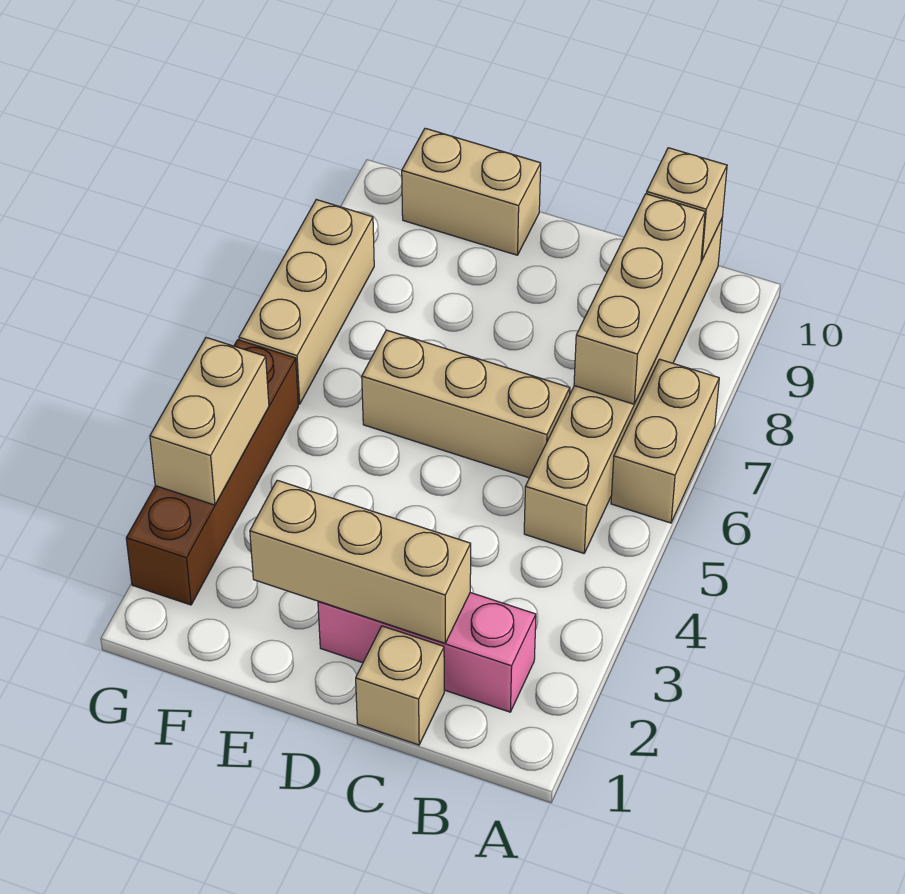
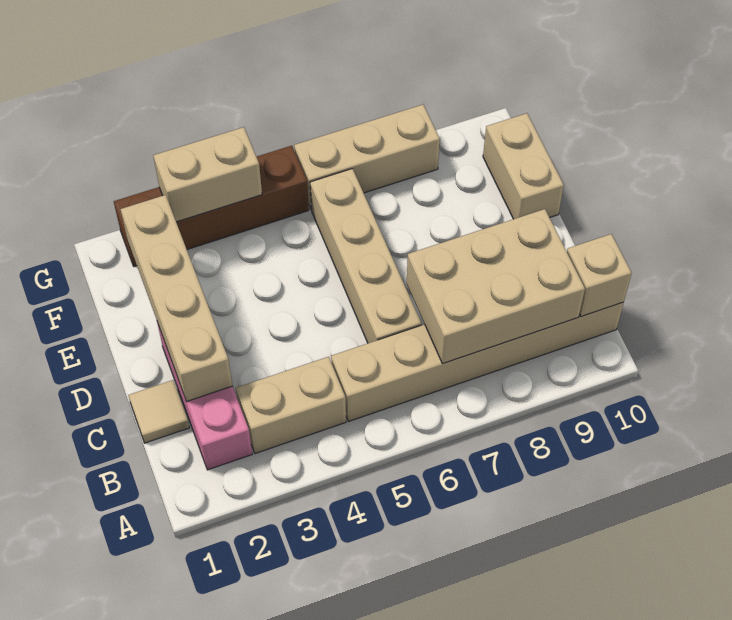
tan brick A6:A7 level 1 -> tan brick B3:B4 level 1
tan brick B7:B9 level 2 -> tan brick B7:C9 level 2
tan brick C1 level 1 -> tan tile C1 level 1
tan brick C2:E2 level 2 -> tan brick C2:F2 level 2
tan brick C6:E6 level 1 -> tan brick C6:F6 level 1

